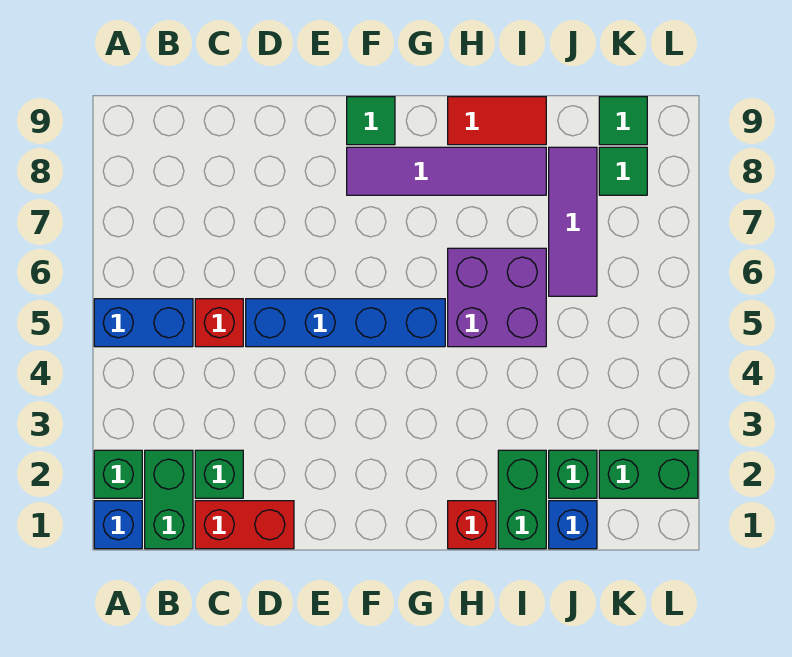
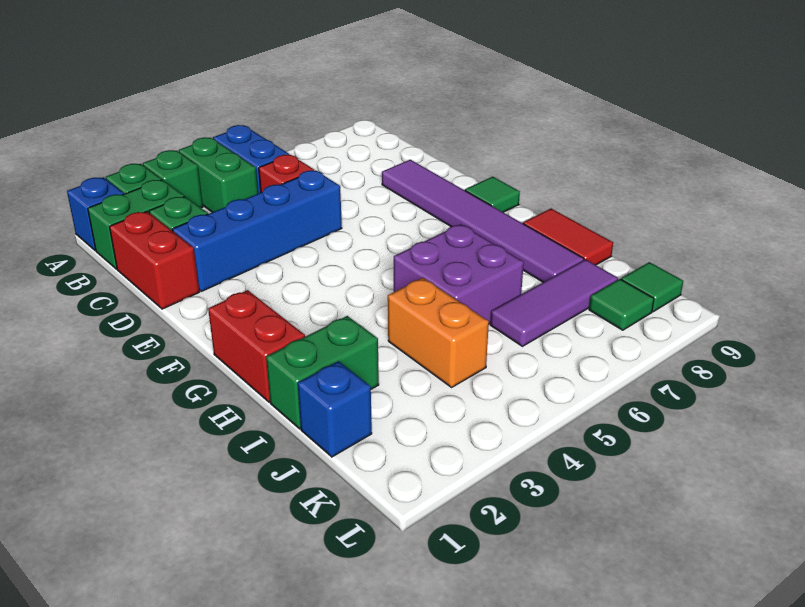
blue brick D5:G5 level 1 -> blue brick D2:D5 level 1
purple tile F8:I8 level 1 -> purple tile D8:I8 level 1
red brick H1 level 1 -> red brick G1:H1 level 1
none -> orange brick I4:J4 level 1
green brick J2 level 1 -> green brick A3 level 1
green brick K2:L2 level 1 -> green brick A4:B4 level 1

